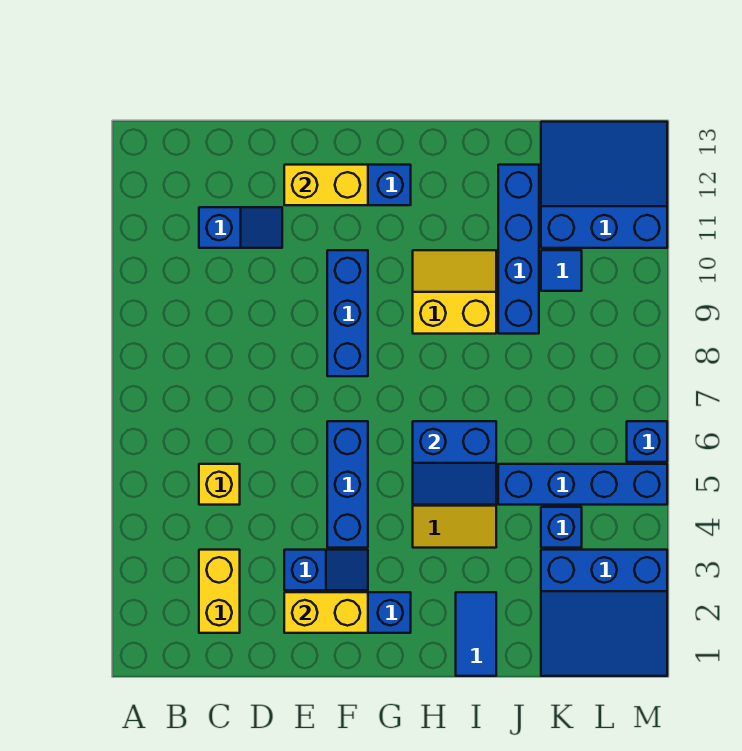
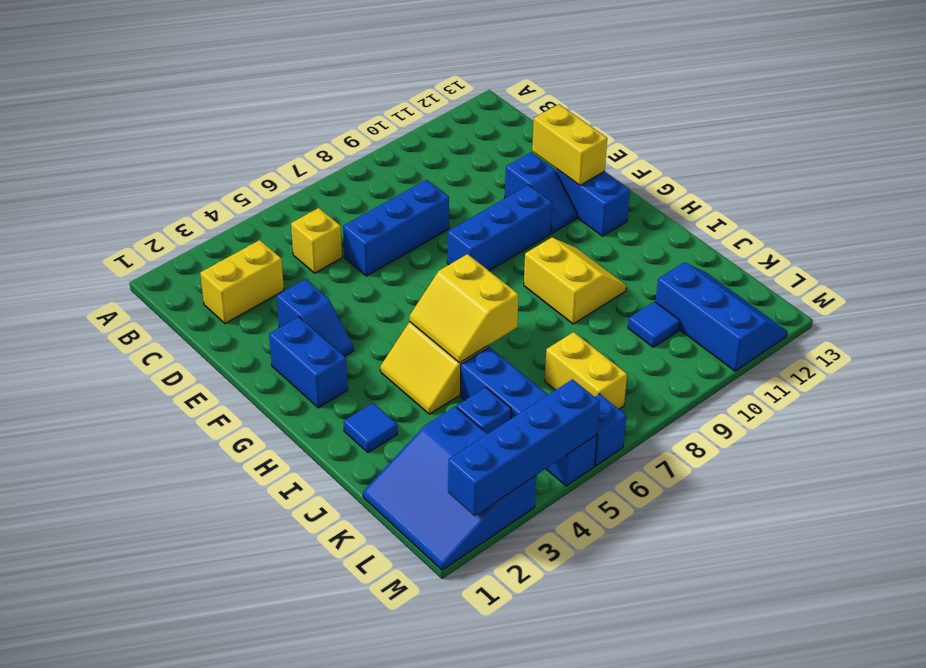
blue slope C11:D11 level 1 top C -> blue slope E11:F11 level 1 top E
yellow brick E2:F2 level 2 -> yellow brick K7:L7 level 1
blue brick F4:F6 level 1 -> blue brick D6:D8 level 1
blue slope H5:I6 level 2 top 6 -> yellow slope H5:I6 level 2 top 6
blue tile I1:I2 level 1 -> blue tile I2 level 1
blue brick J9:J12 level 1 -> blue brick M2:M5 level 2
blue slope K11:M13 level 1 top 11 -> blue slope K11:M12 level 1 top 11

